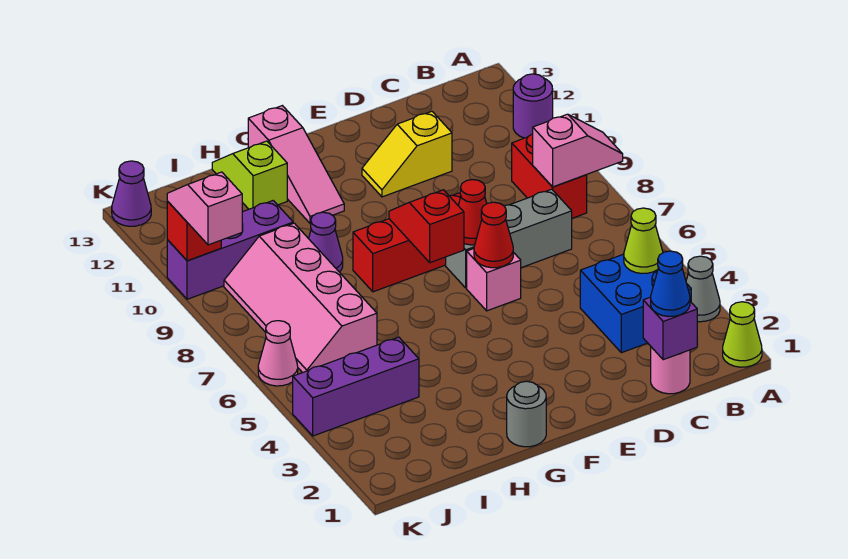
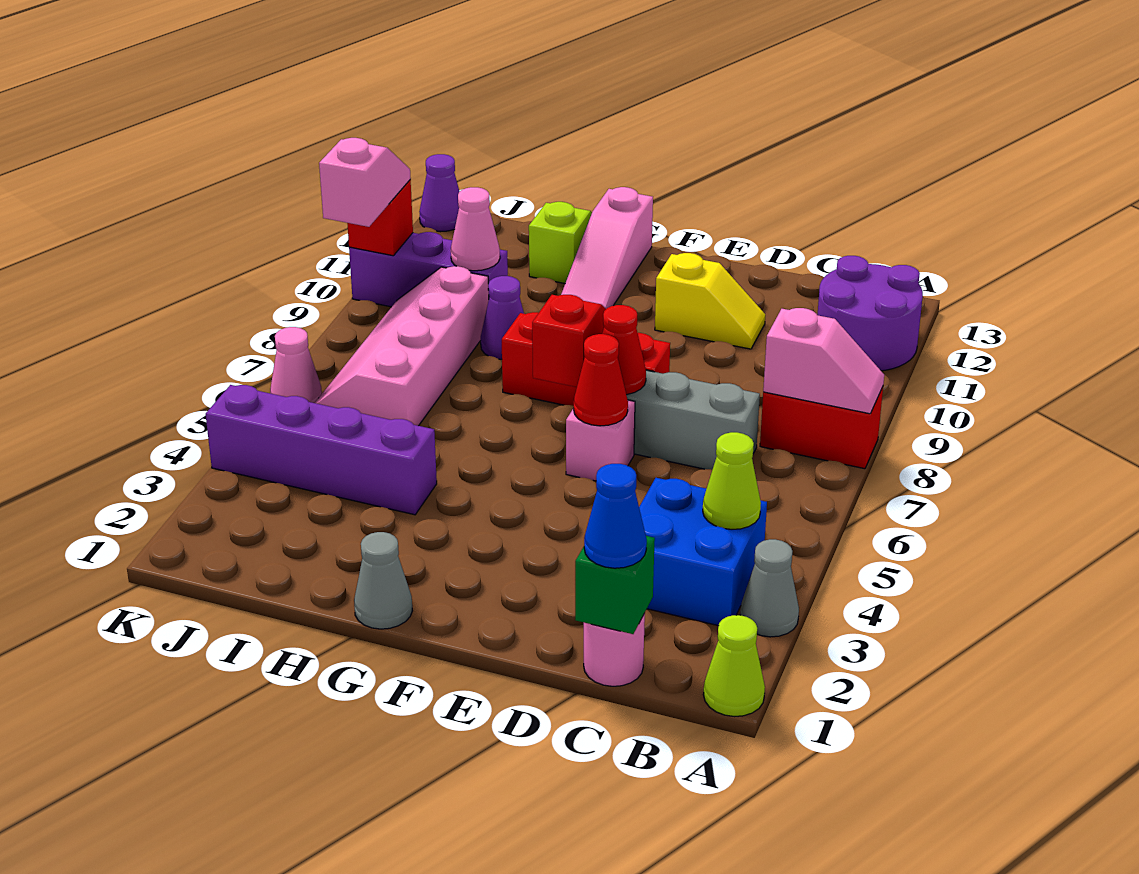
purple round brick A11 level 1 -> purple round brick A11:B12 level 1
red brick B8:B9 level 1 -> red brick A8:B8 level 1
purple brick C1 level 2 -> green brick C1 level 2
yellow slope D11:E11 level 1 top D -> yellow slope D11:E11 level 1 top E
grey round brick G1 level 1 -> grey cone G1 level 1
purple brick I4:K4 level 1 -> purple brick H4:K4 level 1
none -> pink cone I10 level 2

